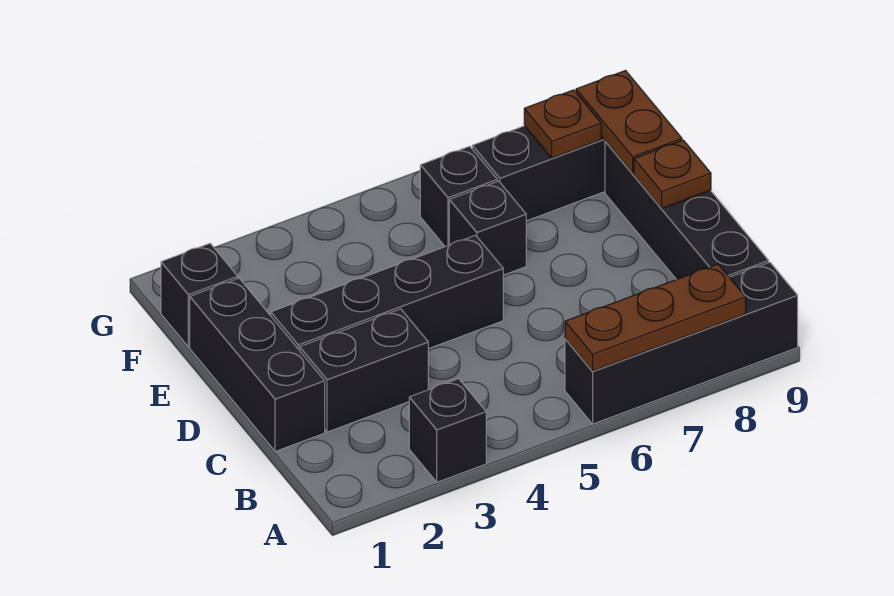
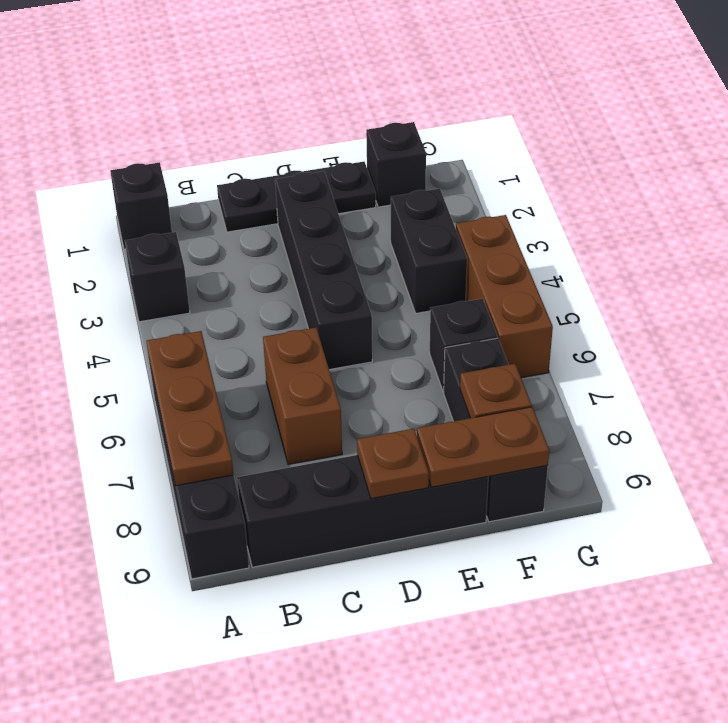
black brick C1:E1 level 1 -> black plate C1:E1 level 1
black brick C2:C3 level 1 -> black brick F3:F4 level 1
none -> brown brick C6:C7 level 1
black brick E6 level 1 -> black brick A1 level 1
none -> brown brick G4:G6 level 1

